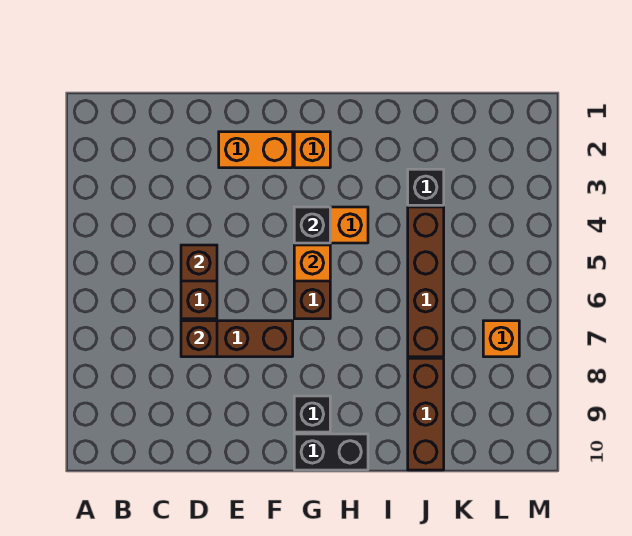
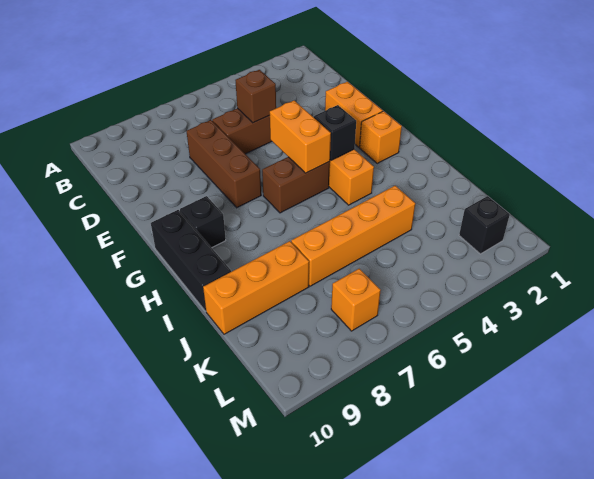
brown brick D7 level 2 -> none
orange brick G5 level 2 -> orange brick F5:G5 level 2
black brick G10:H10 level 1 -> black brick G10:I10 level 1
black brick J3 level 1 -> black brick L2 level 1
brown brick J4:J7 level 1 -> orange brick J4:J7 level 1
brown brick J8:J10 level 1 -> orange brick J8:J10 level 1

